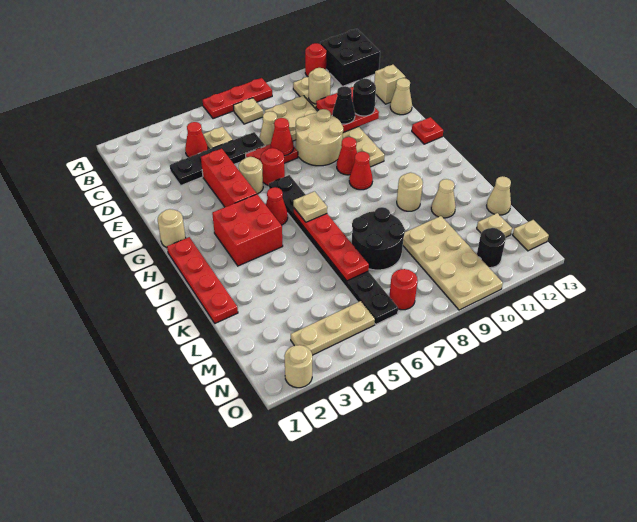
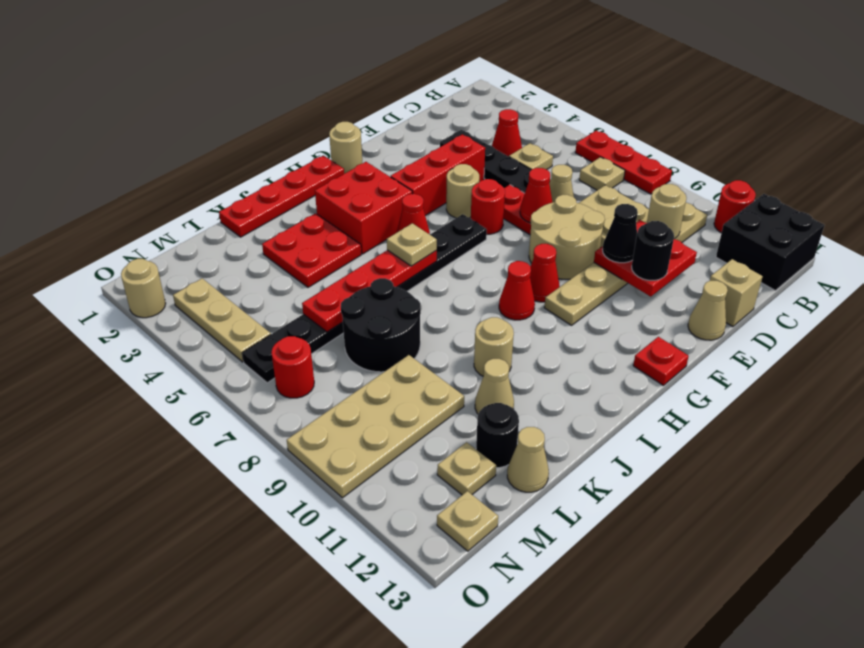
none -> red plate J3:K4 level 1
black round brick N11 level 1 -> black round brick L12 level 1

